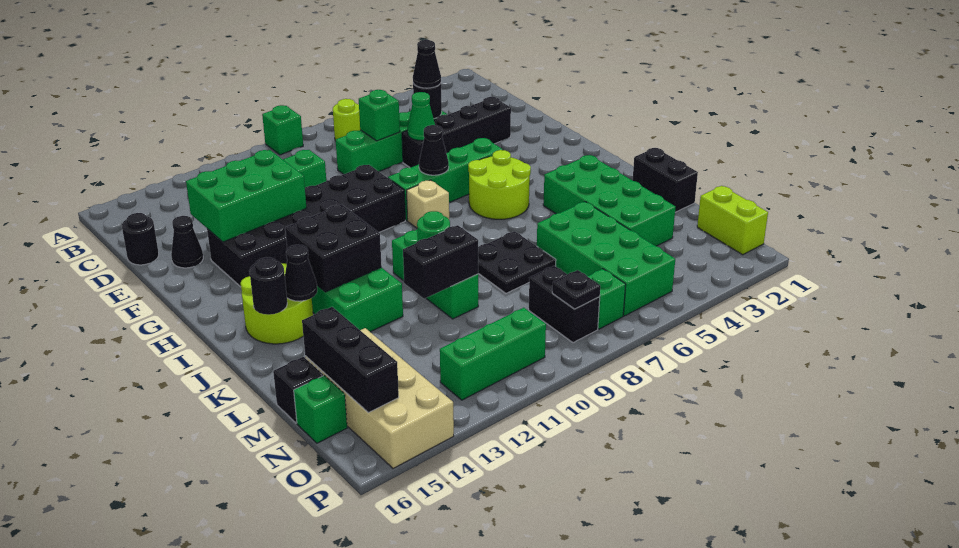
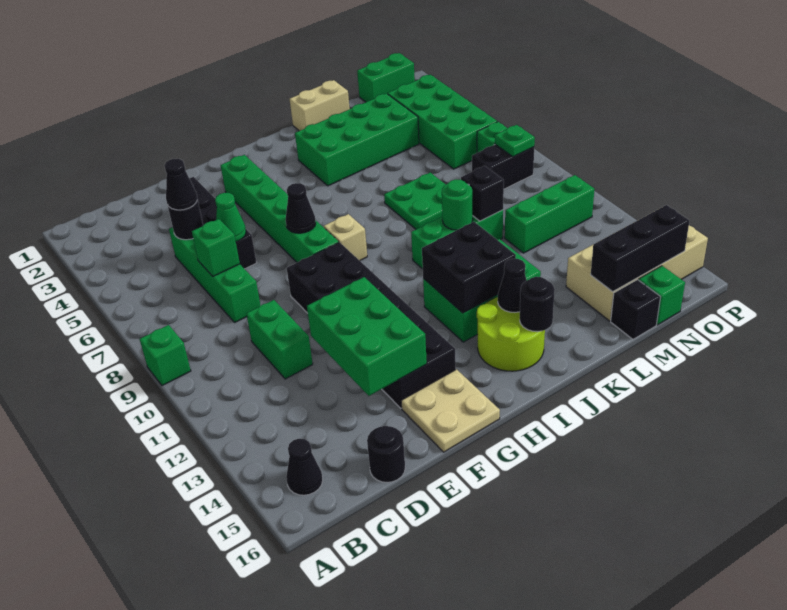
lime round brick B7 level 1 -> none
black cone E15 level 1 -> black cone B15 level 1
none -> tan plate F15:G16 level 1
green brick G5:G8 level 1 -> green brick G3:G8 level 1
lime round brick H5:I6 level 1 -> none
black brick K1:L1 level 1 -> tan brick K1:L1 level 1
black plate K7:L8 level 1 -> green plate K7:L8 level 1
green brick L5:O6 level 1 -> green brick N3:O6 level 1
black brick L10:L11 level 2 -> black brick L10 level 2
lime brick N1:O1 level 1 -> green brick N1:O1 level 1
black plate O8 level 2 -> green plate O8 level 2
green brick O10:O12 level 1 -> green brick M11:O11 level 1

